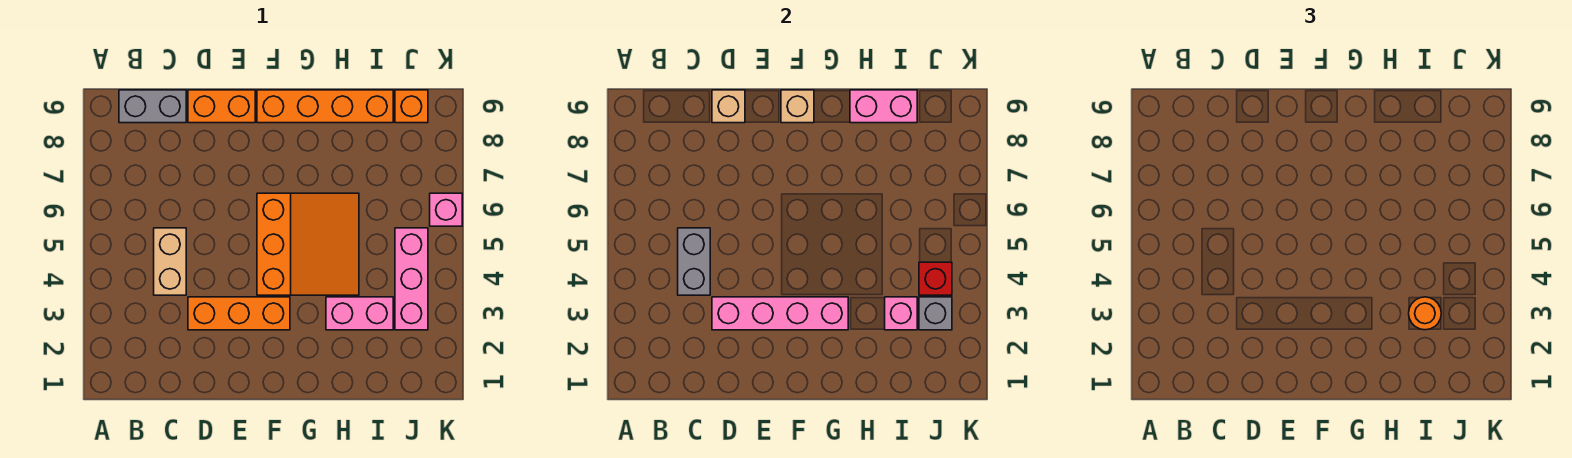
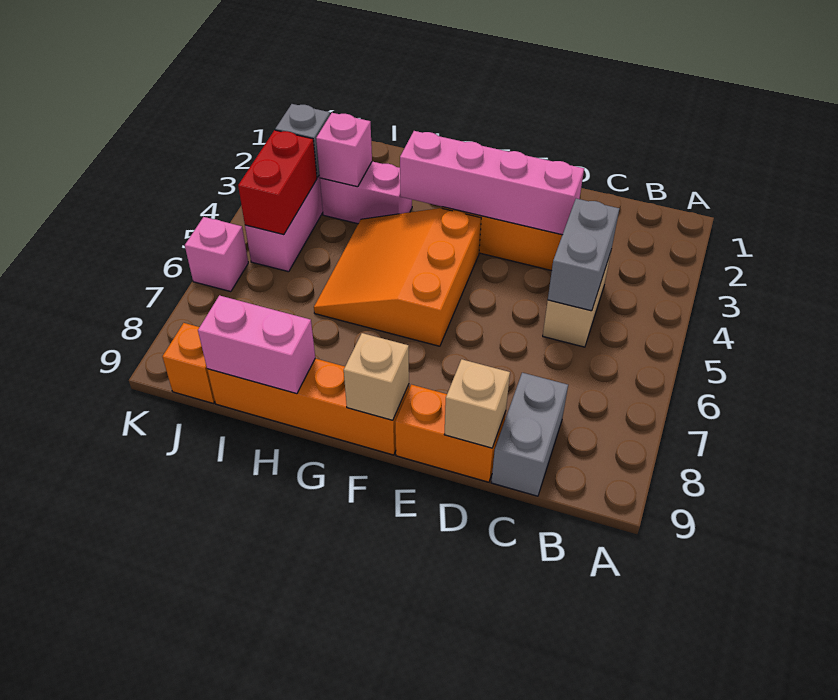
grey brick B9:C9 level 1 -> grey brick C8:C9 level 1
orange round brick I3 level 3 -> none
red brick J4 level 2 -> red brick J4:J5 level 2

